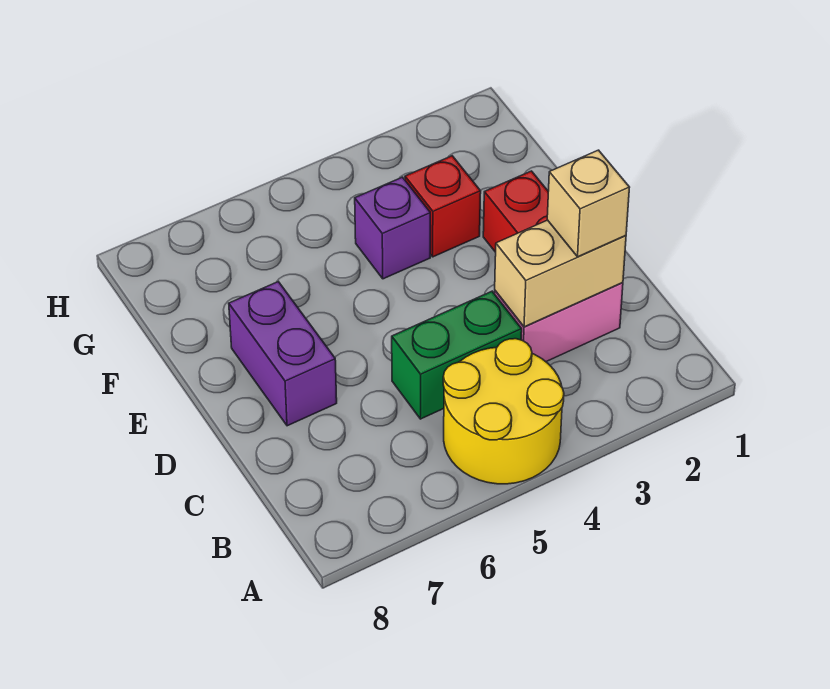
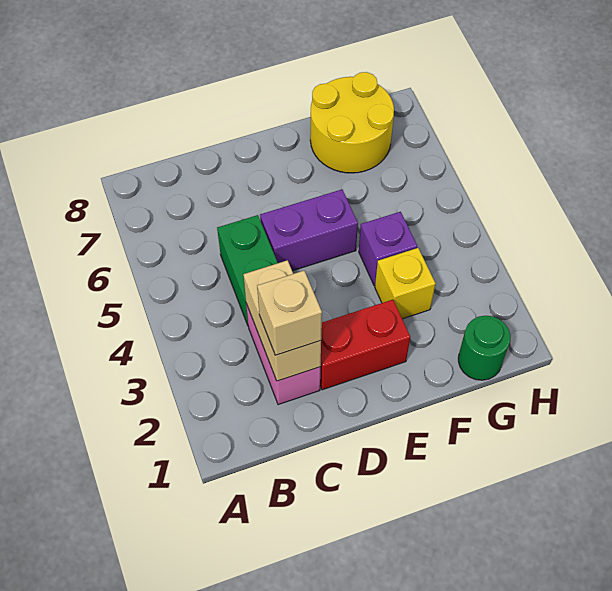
yellow round brick A4:B5 level 1 -> yellow round brick F7:G8 level 1
purple brick D7:E7 level 1 -> purple brick D5:E5 level 1
red brick F3 level 1 -> yellow brick F3 level 1
none -> green round brick G1 level 1

